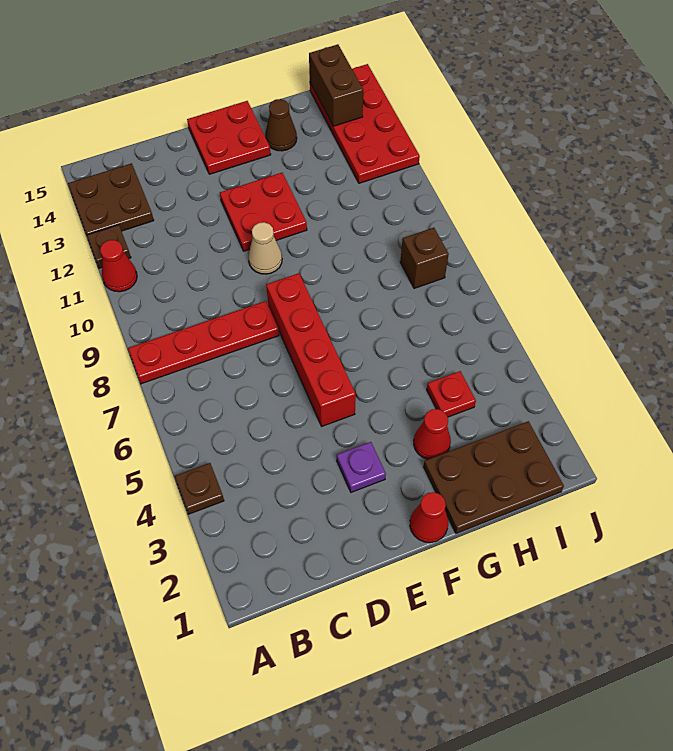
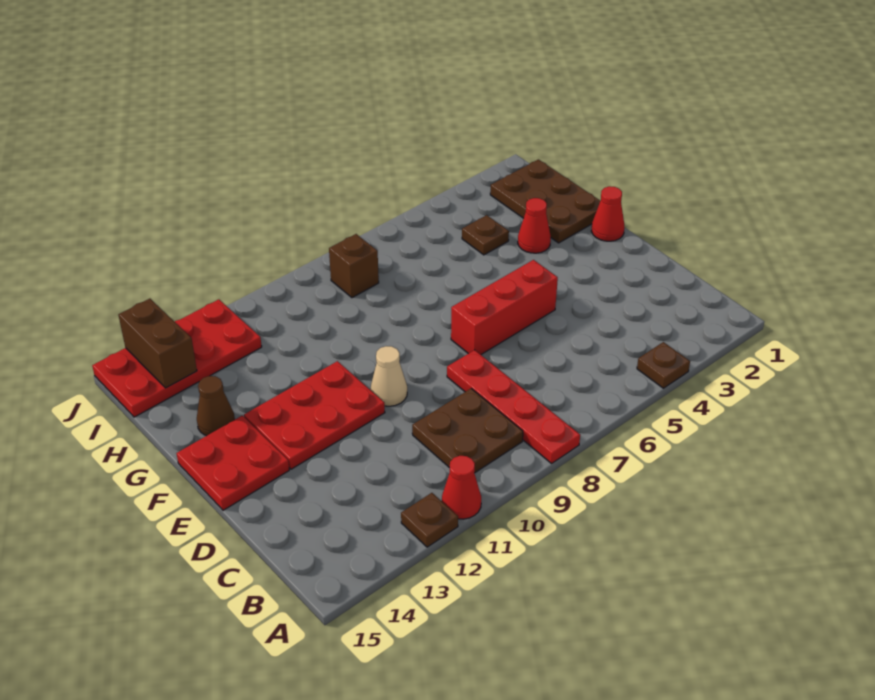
brown plate A13:B14 level 1 -> brown plate B9:C10 level 1
purple plate E3 level 1 -> none
red brick E5:E8 level 1 -> red brick E5:E7 level 1
red plate E11:F12 level 1 -> red plate E11:F13 level 1
red plate H4 level 1 -> brown plate H4 level 1
brown brick I14:I15 level 2 -> brown brick I14:J14 level 2

